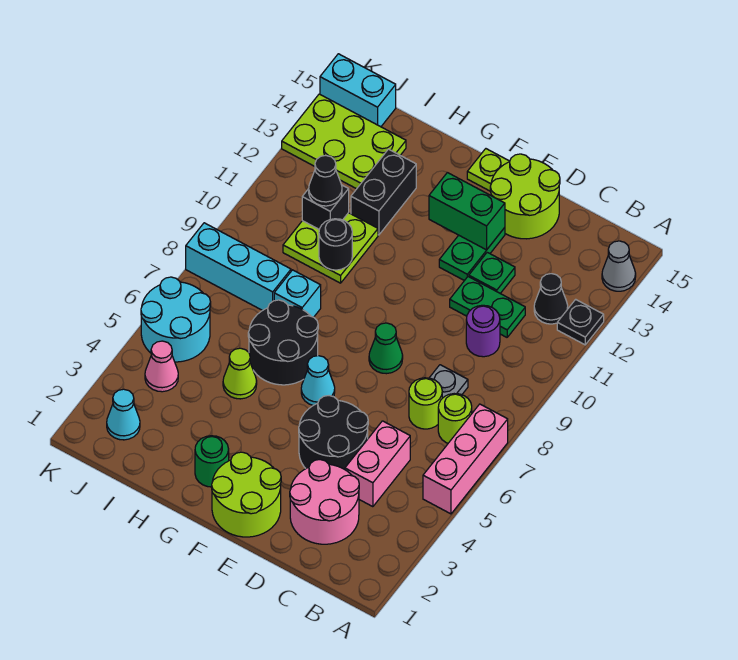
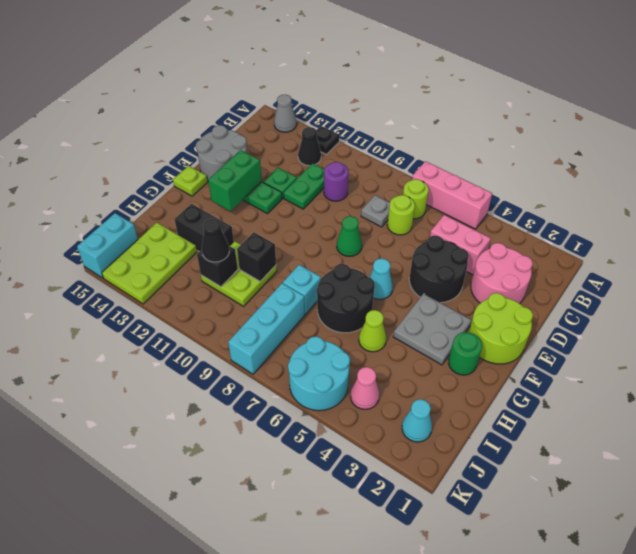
lime round brick D14:E15 level 1 -> grey round brick D14:E15 level 1
none -> grey plate F3:G4 level 1
black round brick H10 level 2 -> black brick H10 level 2

